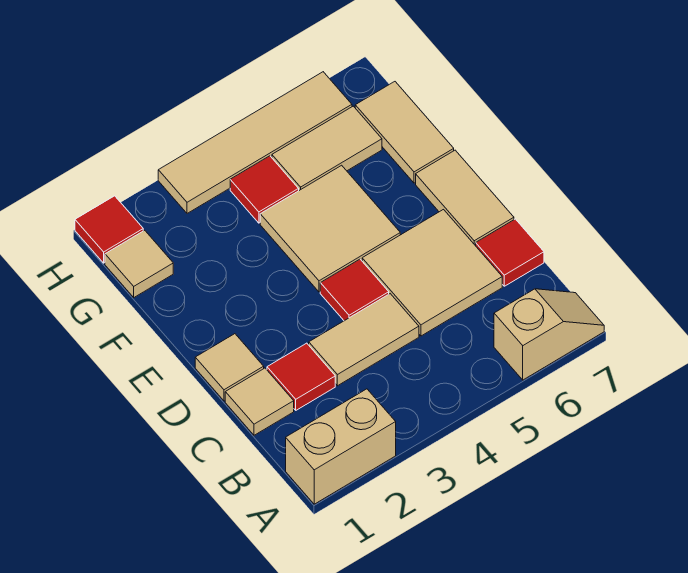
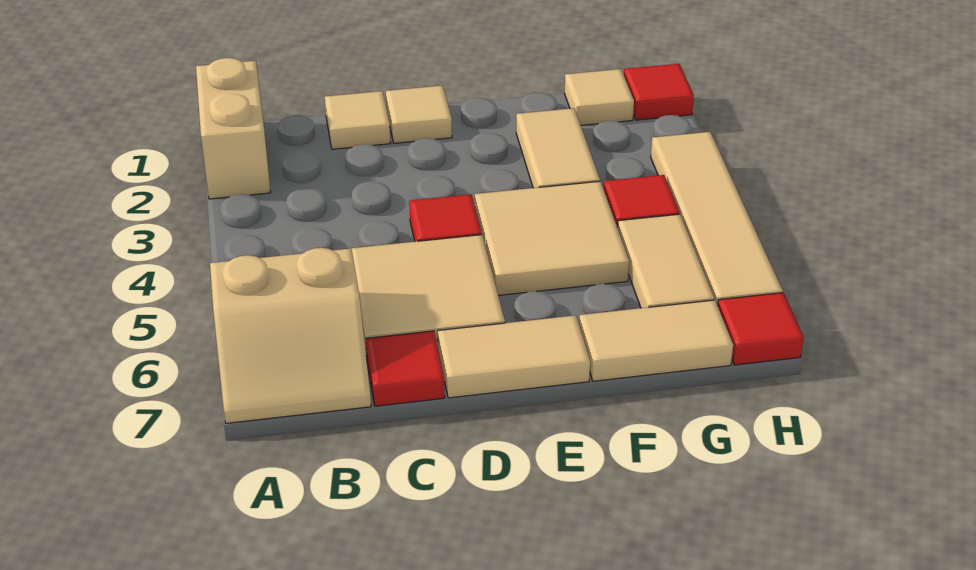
tan slope A6:A7 level 1 top 6 -> tan slope A6:B7 level 1 top 6
red tile C2 level 1 -> red tile H7 level 1
tan tile C3:C4 level 1 -> tan tile F2:F3 level 1

